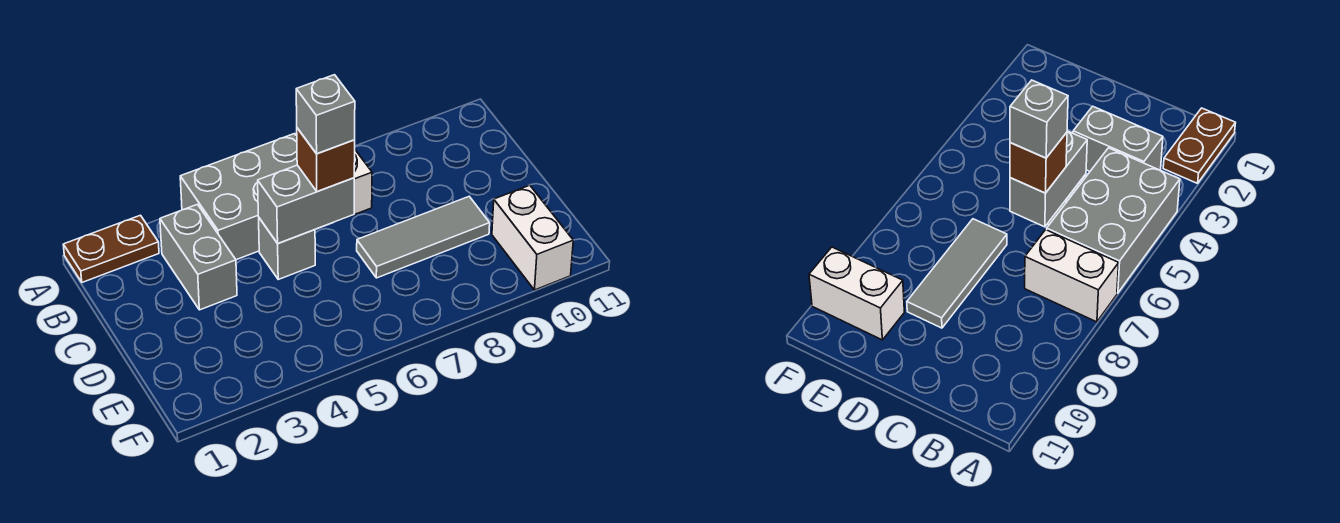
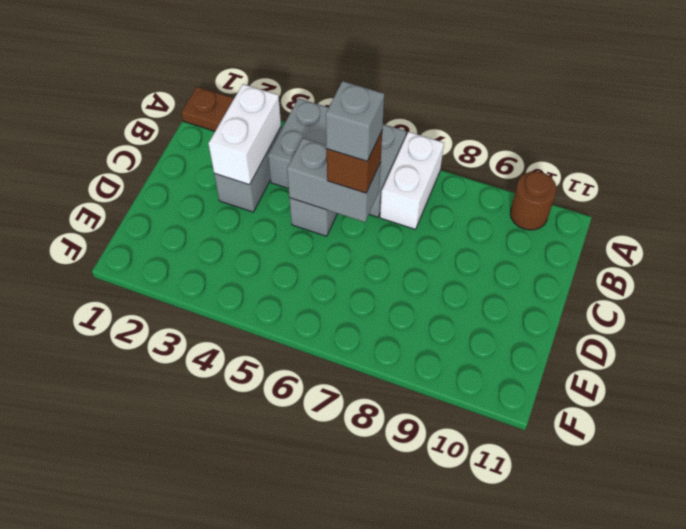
none -> brown round brick A10 level 1
grey tile D7:D9 level 1 -> none
white brick E10:F10 level 1 -> white brick B3:C3 level 2

